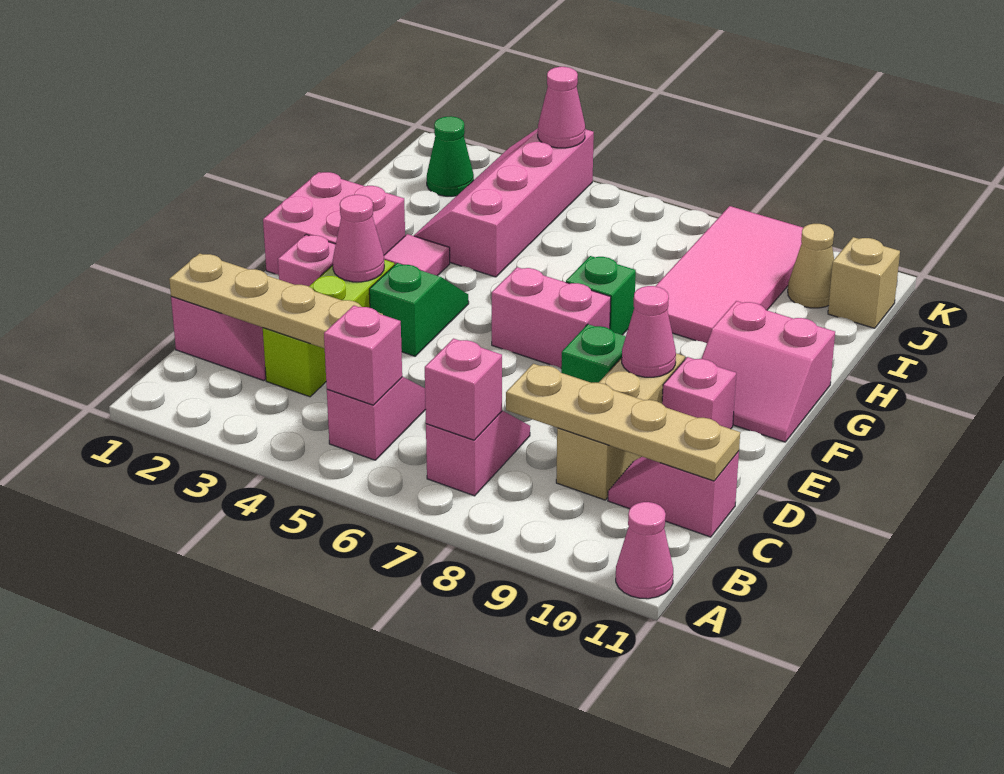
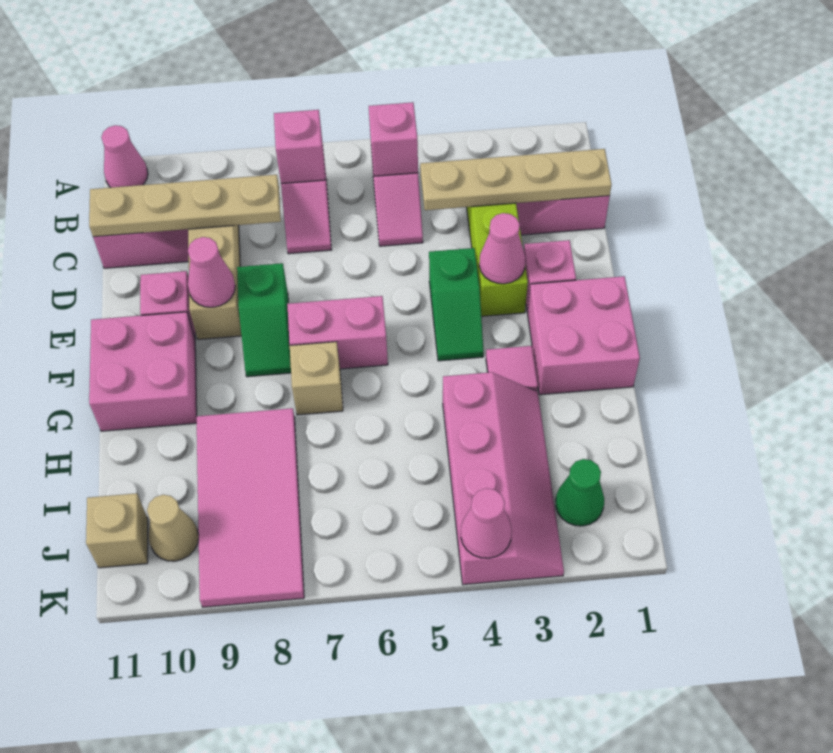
pink slope F10:G11 level 1 top G -> pink brick F10:G11 level 1
green brick G7 level 1 -> tan brick G7 level 1

